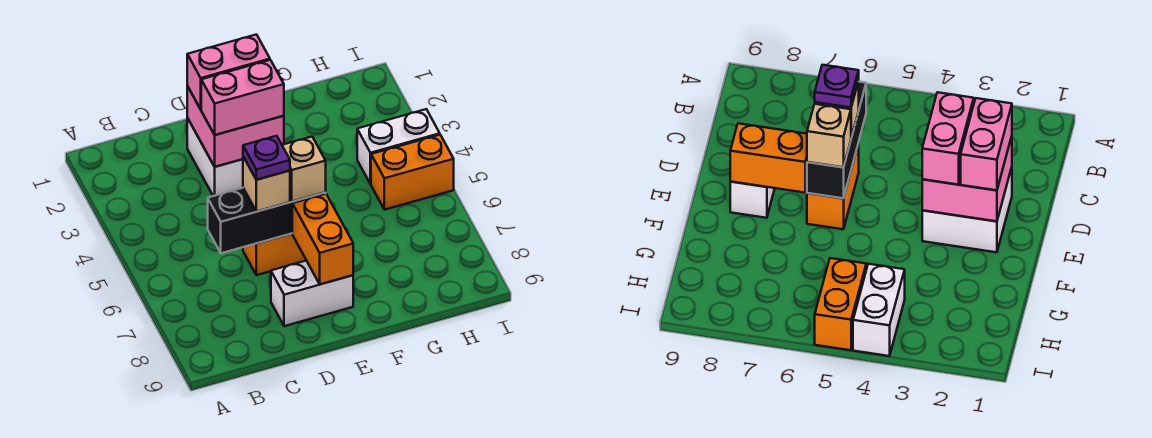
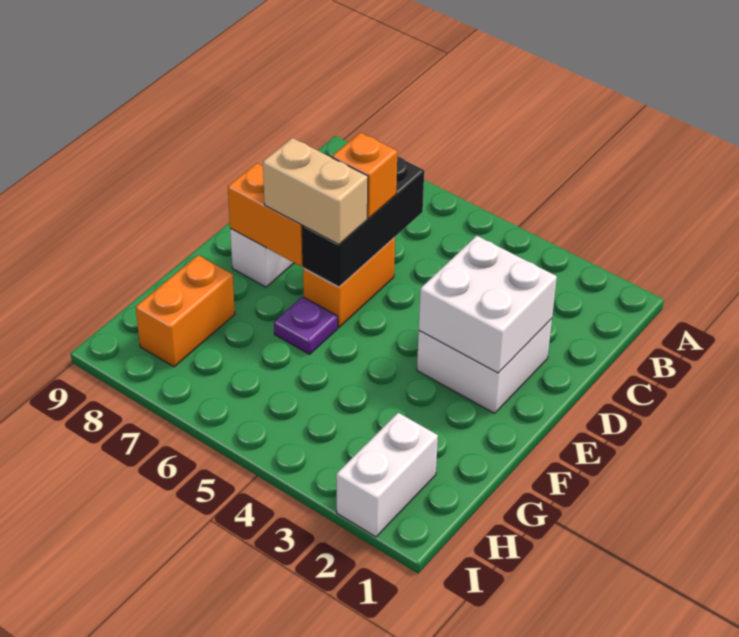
pink brick D2:E3 level 2 -> white brick D2:E3 level 2
pink brick D2:E2 level 3 -> none
pink brick D3:E3 level 3 -> none
tan brick D6 level 3 -> orange brick D6 level 3
purple plate D6 level 4 -> purple plate F6 level 1
tan brick E6 level 3 -> tan brick E6:E7 level 3
white brick H4:I4 level 1 -> white brick H2:I2 level 1
orange brick H5:I5 level 1 -> orange brick G8:H8 level 1

